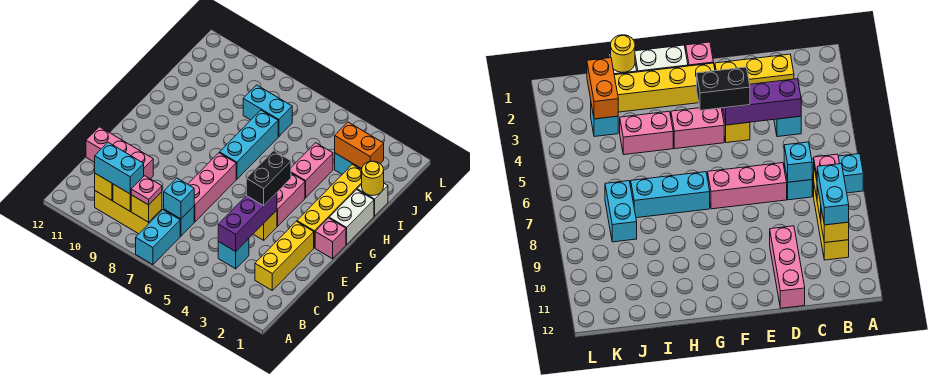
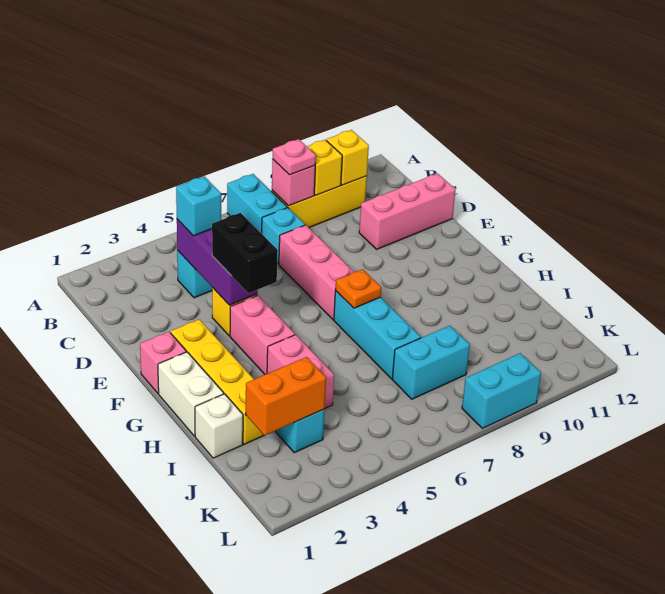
yellow brick B8 level 2 -> pink brick B8 level 2
cyan brick B9:B10 level 3 -> cyan brick L8:L9 level 1
yellow brick C2:E2 level 1 -> none
cyan brick C7 level 2 -> cyan brick C4 level 3
none -> orange plate G7 level 2
yellow round brick I1 level 2 -> none

